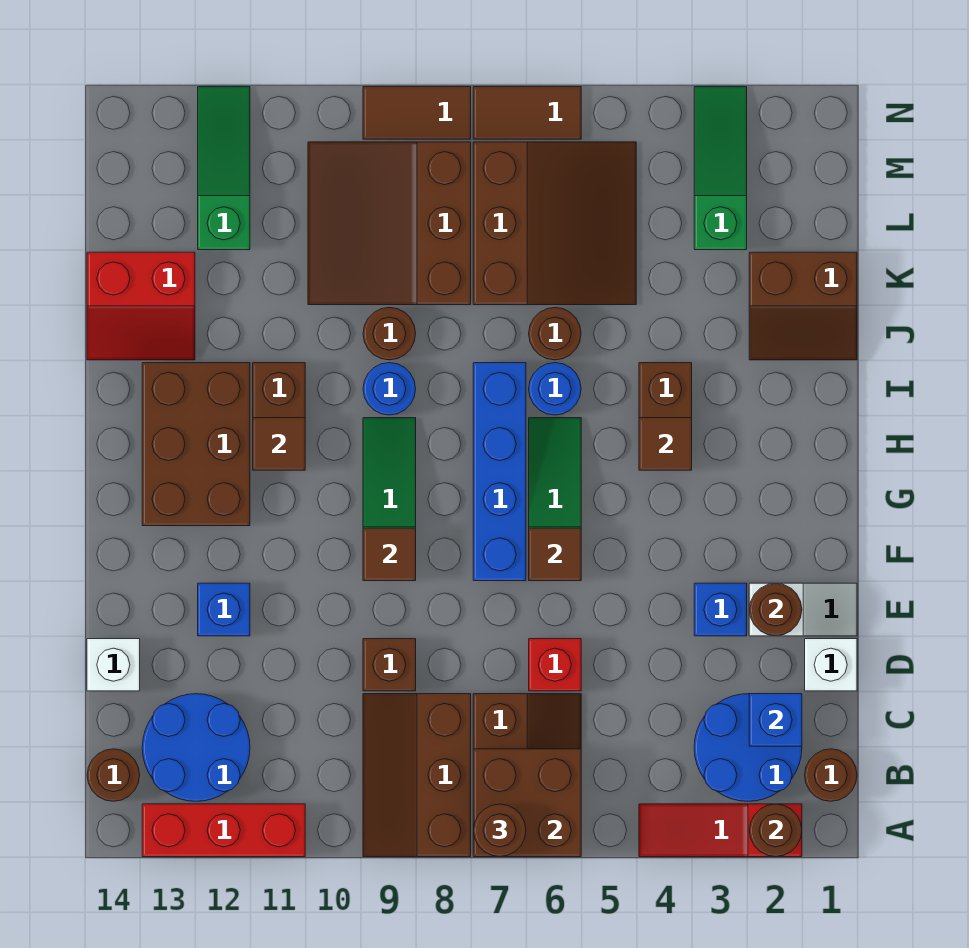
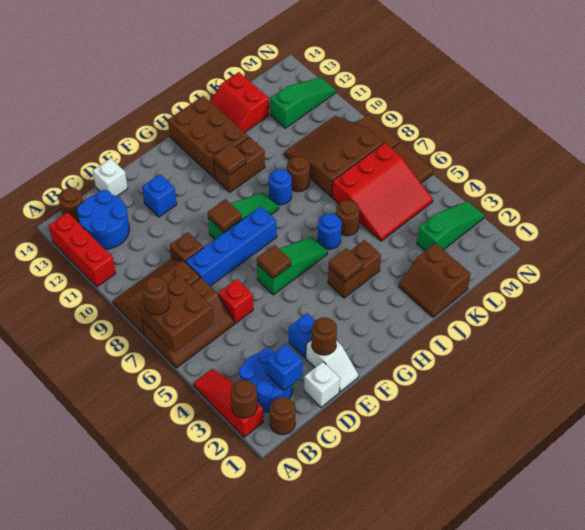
blue brick F7:I7 level 1 -> blue brick D8:G8 level 1
brown brick G12:I13 level 1 -> brown brick H12:I14 level 1
brown slope K5:M7 level 1 top 7 -> red slope K5:M7 level 1 top 7

